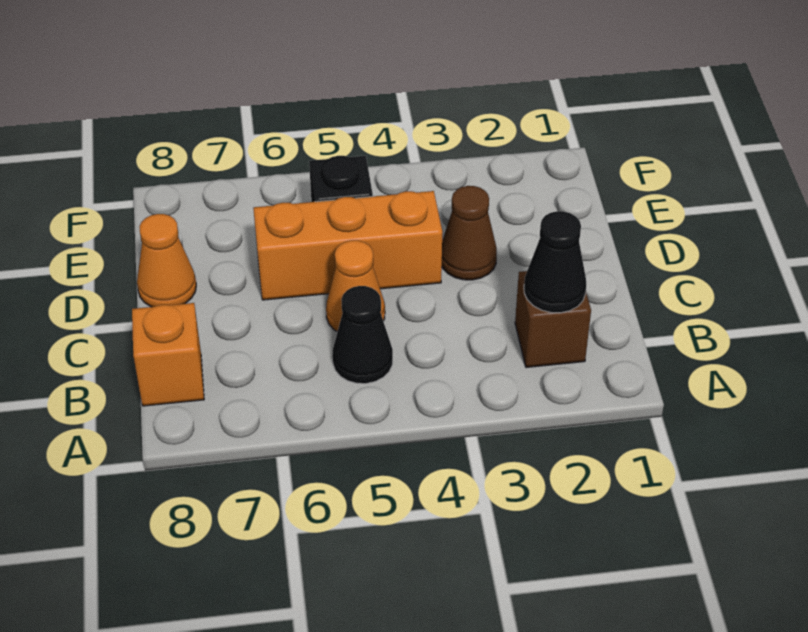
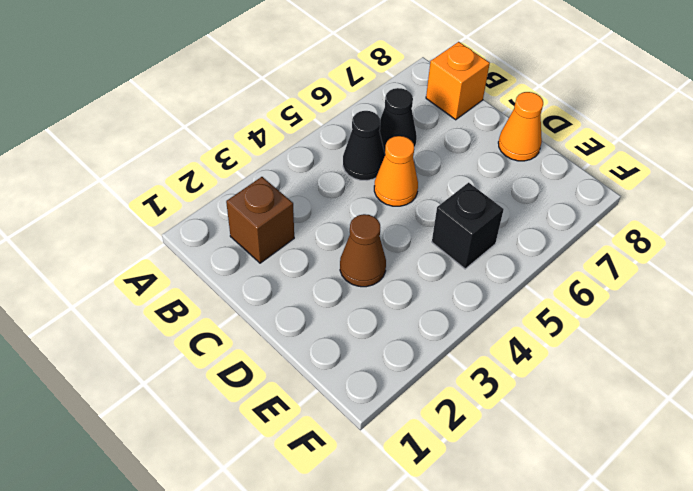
black cone B2 level 2 -> black cone B6 level 1
orange brick D4:D6 level 1 -> none

